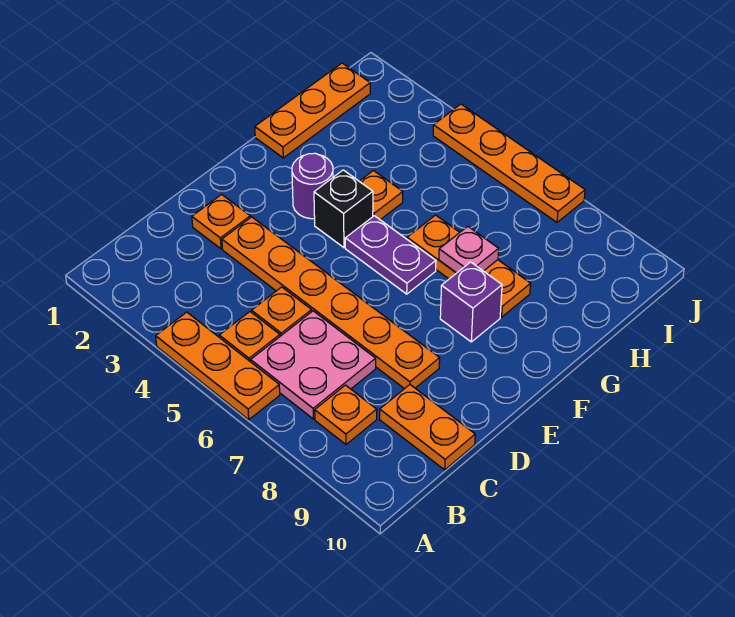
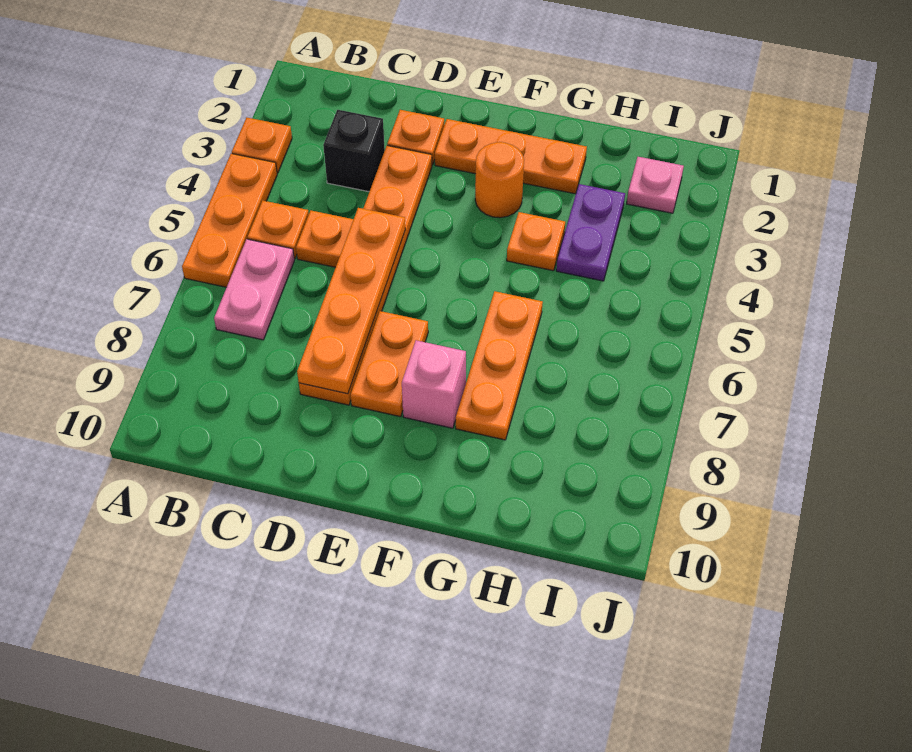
pink plate B6:C7 level 1 -> pink plate B6:B7 level 1
orange plate B8 level 1 -> orange plate A3 level 1
orange plate C9:C10 level 1 -> orange plate E7:E8 level 1
purple round brick F3 level 1 -> orange round brick F3 level 1
black brick F4 level 1 -> black brick C3 level 1
purple plate F5:F6 level 1 -> purple plate H3:H4 level 1
purple brick F8 level 1 -> pink brick F8 level 1
orange plate G1:I1 level 1 -> orange plate E2:G2 level 1
pink plate G7 level 2 -> pink plate I2 level 1
orange plate J4:J7 level 1 -> orange plate D5:D8 level 2

